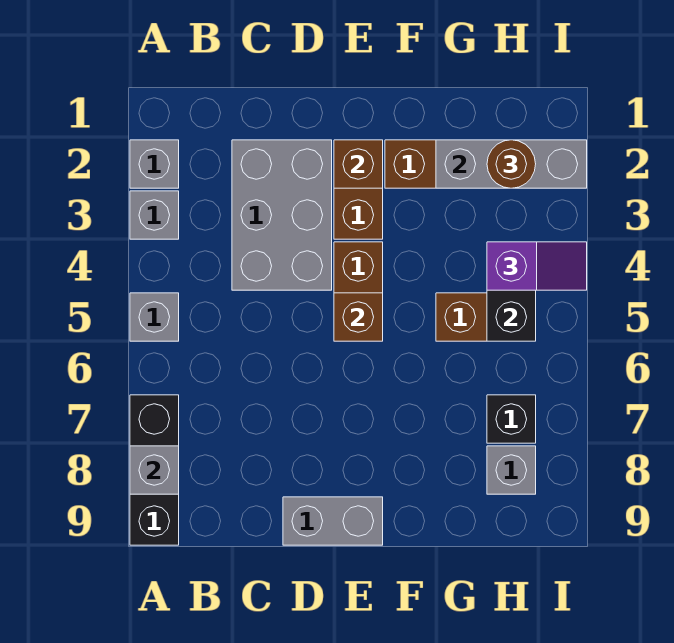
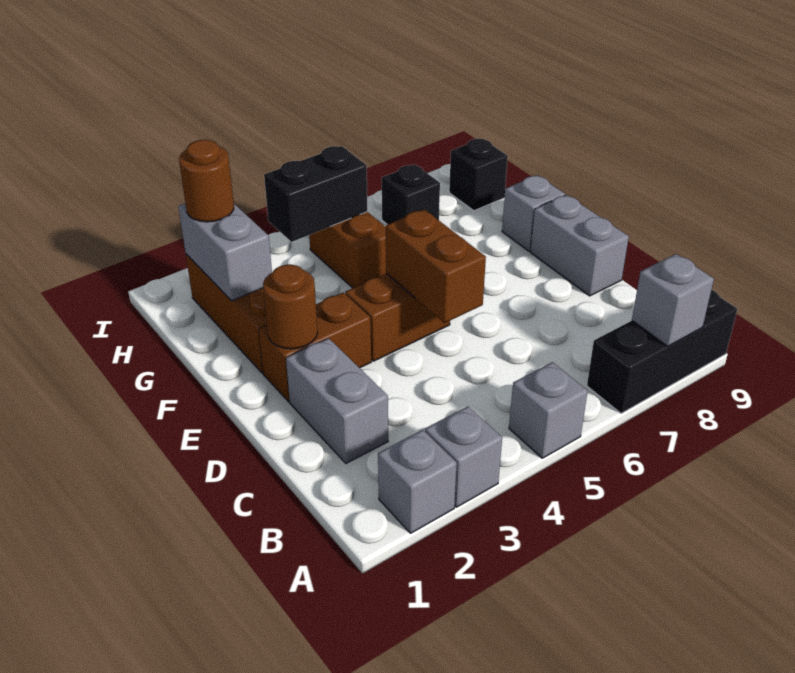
grey brick C2:D4 level 1 -> grey brick C2:D2 level 1
brown brick E2 level 2 -> brown round brick E2 level 2
brown brick E5 level 2 -> brown brick D5:E5 level 2
grey brick G2:I2 level 2 -> grey brick G2:H2 level 2
purple slope H4:I4 level 3 top H -> none
grey brick H8 level 1 -> grey brick F9 level 1
none -> black brick H9 level 1

